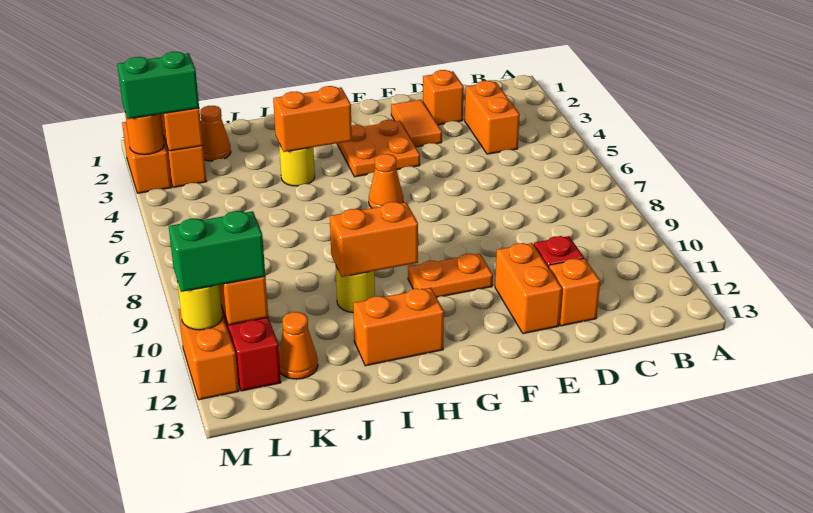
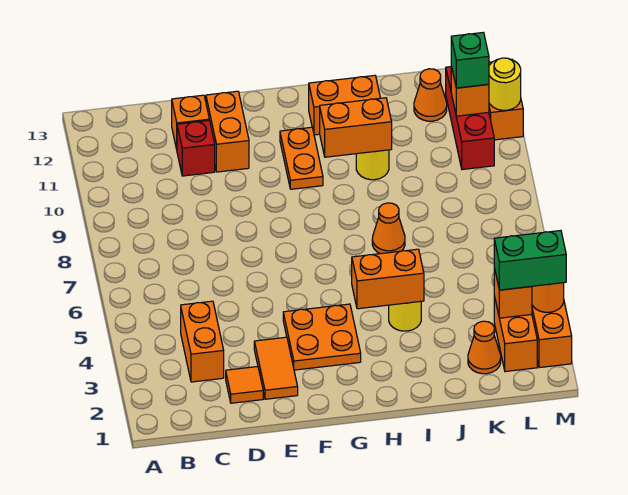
orange brick D2 level 1 -> orange tile D2 level 1
orange plate F10:G10 level 1 -> orange plate G10:G11 level 1
orange cone G6 level 1 -> orange cone I7 level 1
green brick L11:M11 level 3 -> green brick L11 level 3

